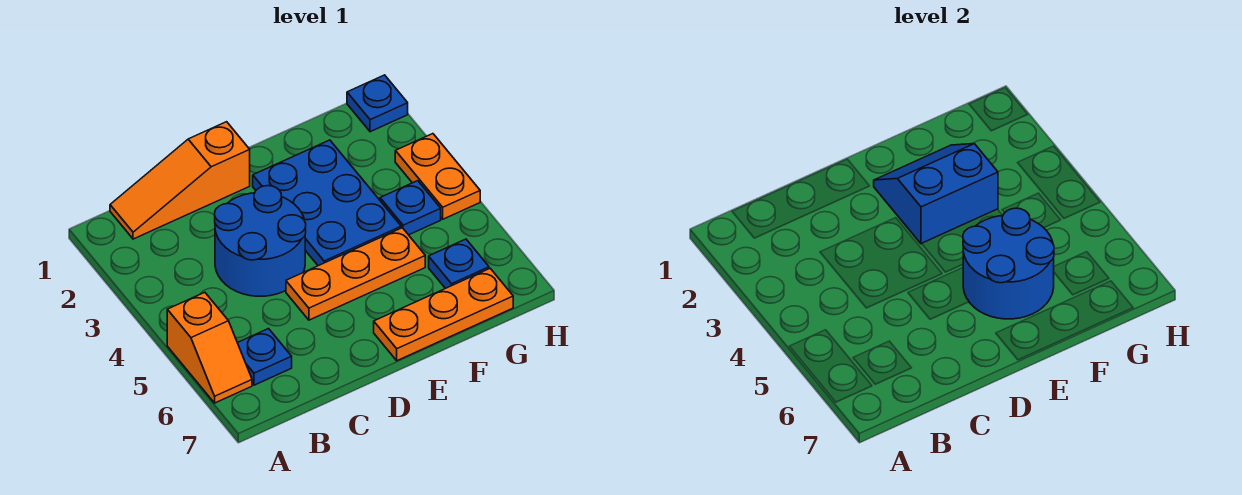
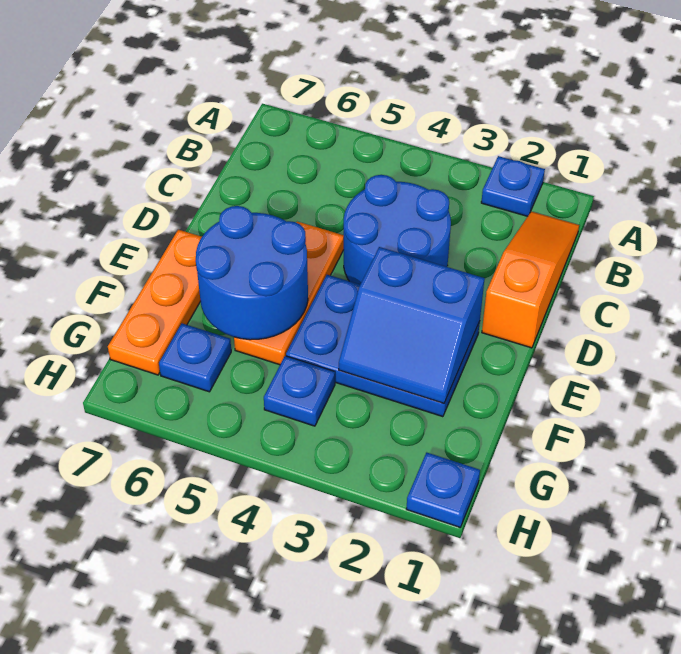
orange slope A5:A6 level 1 top 5 -> none
blue plate B6 level 1 -> blue plate A2 level 1
blue slope E2:F3 level 2 top 3 -> blue slope E2:F3 level 2 top E
orange plate H3:H4 level 1 -> none

